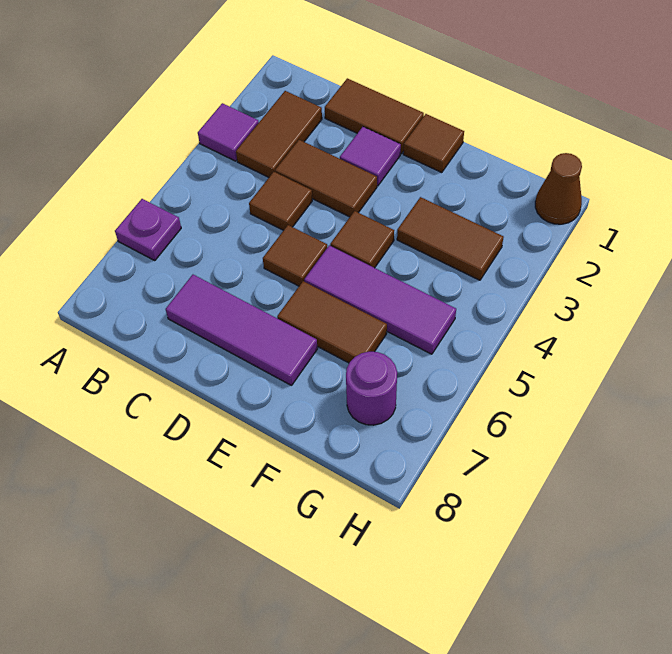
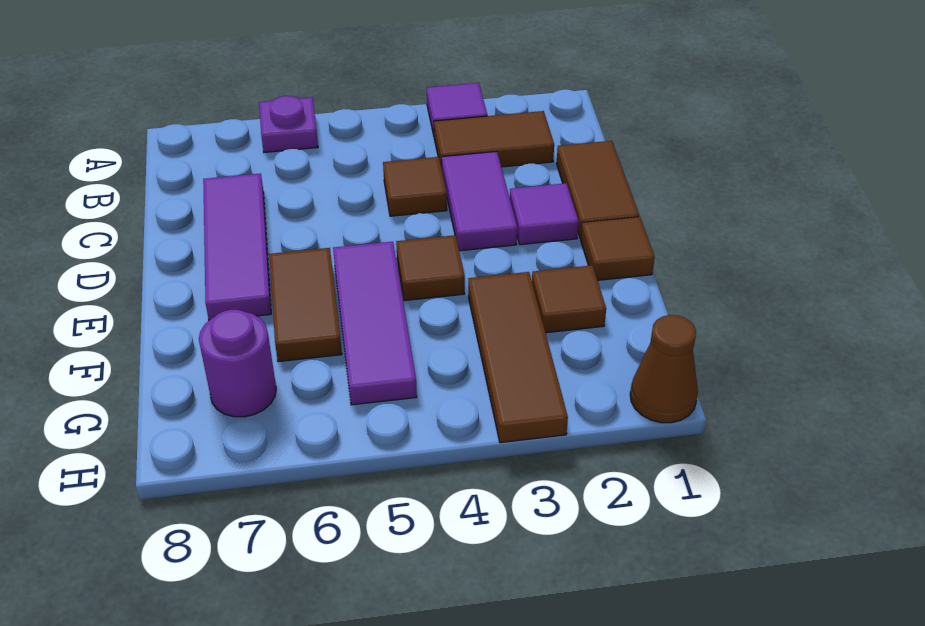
brown tile C3:D3 level 1 -> purple tile C3:D3 level 1
brown tile D5 level 1 -> brown tile F2 level 1
brown tile F3:G3 level 1 -> brown tile F3:H3 level 1

